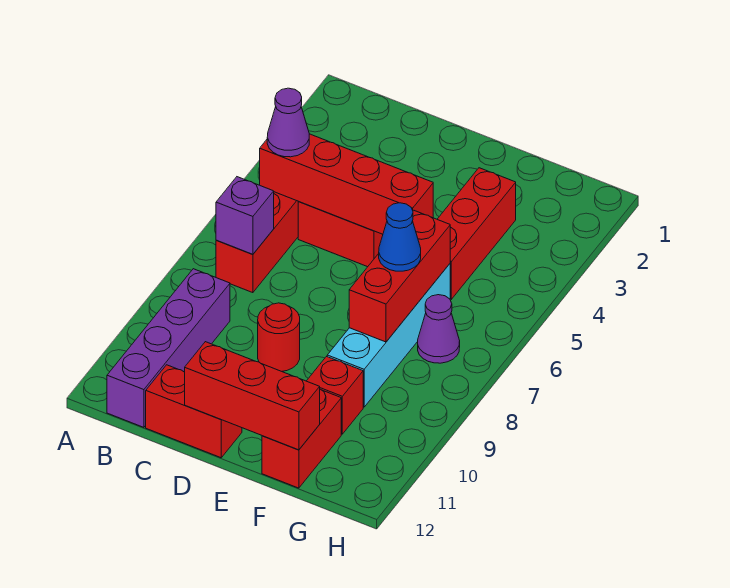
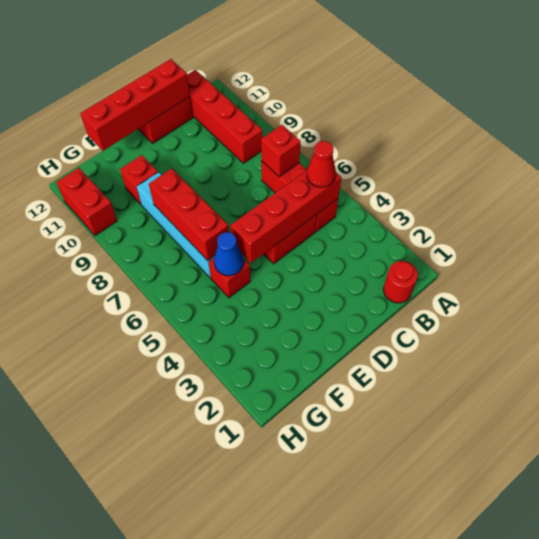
purple cone B5 level 3 -> red cone B5 level 3
purple brick B7 level 2 -> red brick B7 level 2
purple brick B9:B12 level 1 -> red brick B9:B12 level 1
red round brick D9 level 1 -> red round brick B1 level 1
red brick D12:F12 level 2 -> red brick C12:F12 level 2
red brick F3:F5 level 1 -> red brick F5 level 1
blue cone F7 level 3 -> blue cone F5 level 2
red brick F11:F12 level 1 -> red brick H10:H11 level 1
purple cone G7 level 1 -> none

